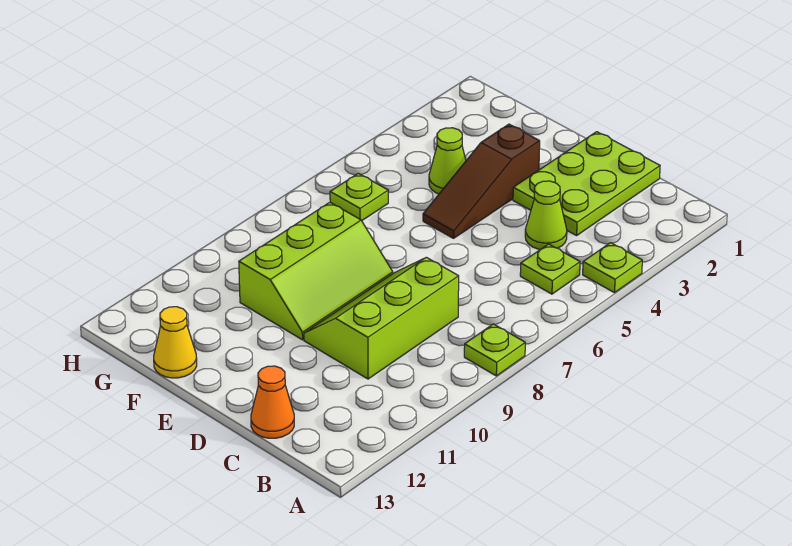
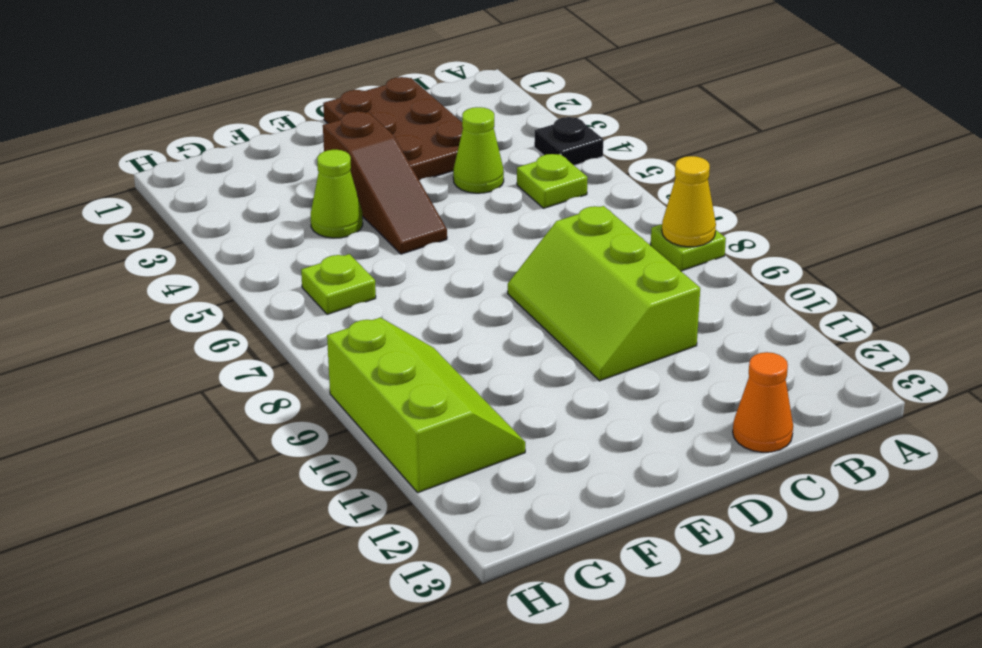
lime plate A4 level 1 -> black plate A4 level 1
lime plate C1:D3 level 1 -> brown plate C1:D3 level 1
lime slope E8:F10 level 1 top F -> lime slope G9:H11 level 1 top H
yellow cone F13 level 1 -> yellow cone A8 level 2

